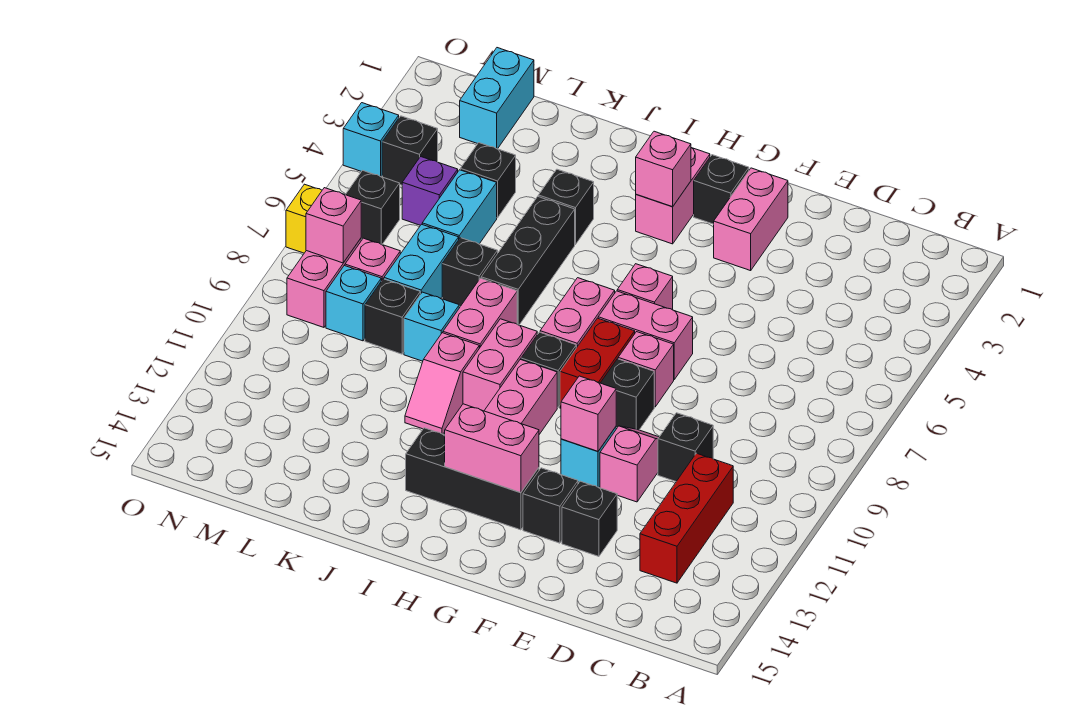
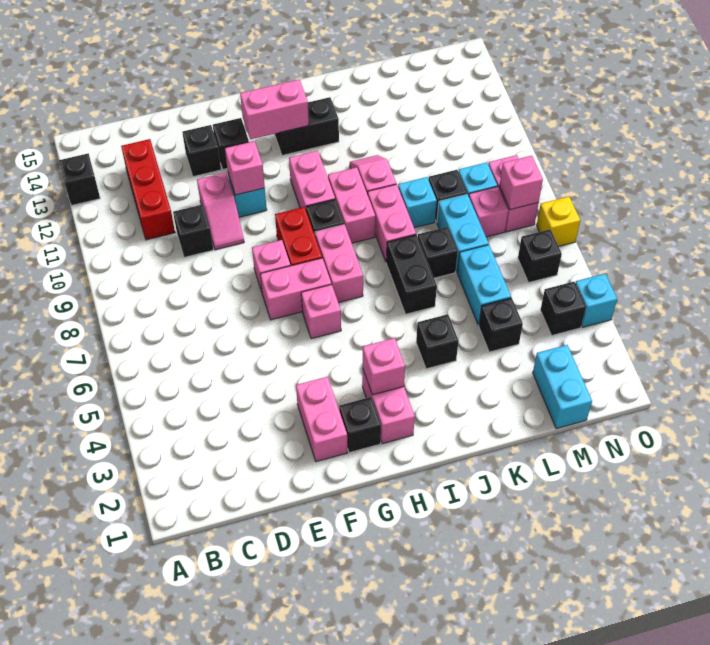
black brick F9 level 1 -> black brick A13 level 1
black brick G13:I13 level 1 -> black brick H13:I13 level 1
black brick J5:J7 level 1 -> black brick J6:J7 level 1
purple brick M5 level 1 -> none

